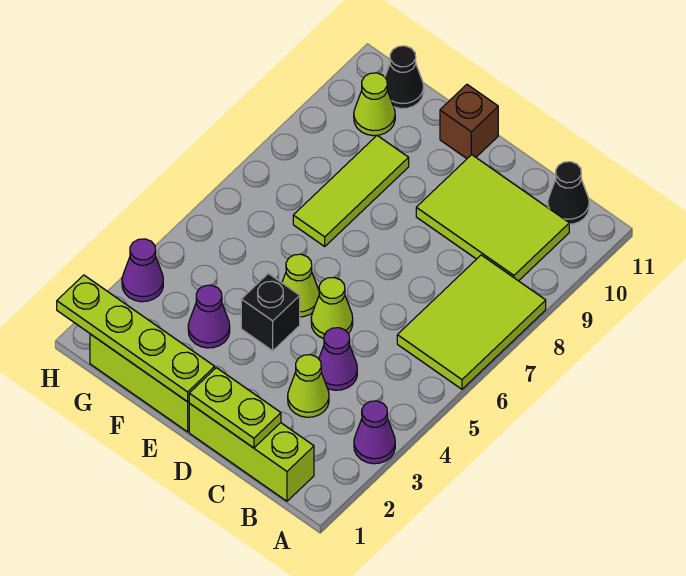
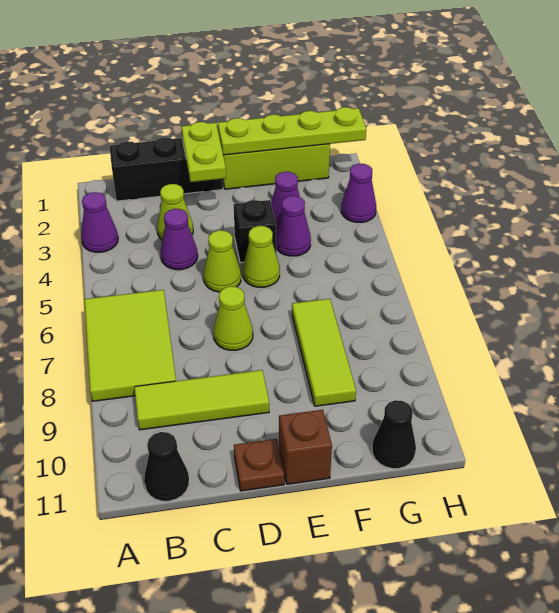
lime brick B1:D1 level 1 -> black brick B1:D1 level 1
lime tile B9:D10 level 1 -> lime tile B9:D9 level 1
lime plate C1:D1 level 2 -> lime plate D1:D2 level 2
none -> brown plate D11 level 1
none -> purple cone F4 level 1
lime cone G10 level 1 -> lime cone D7 level 1

